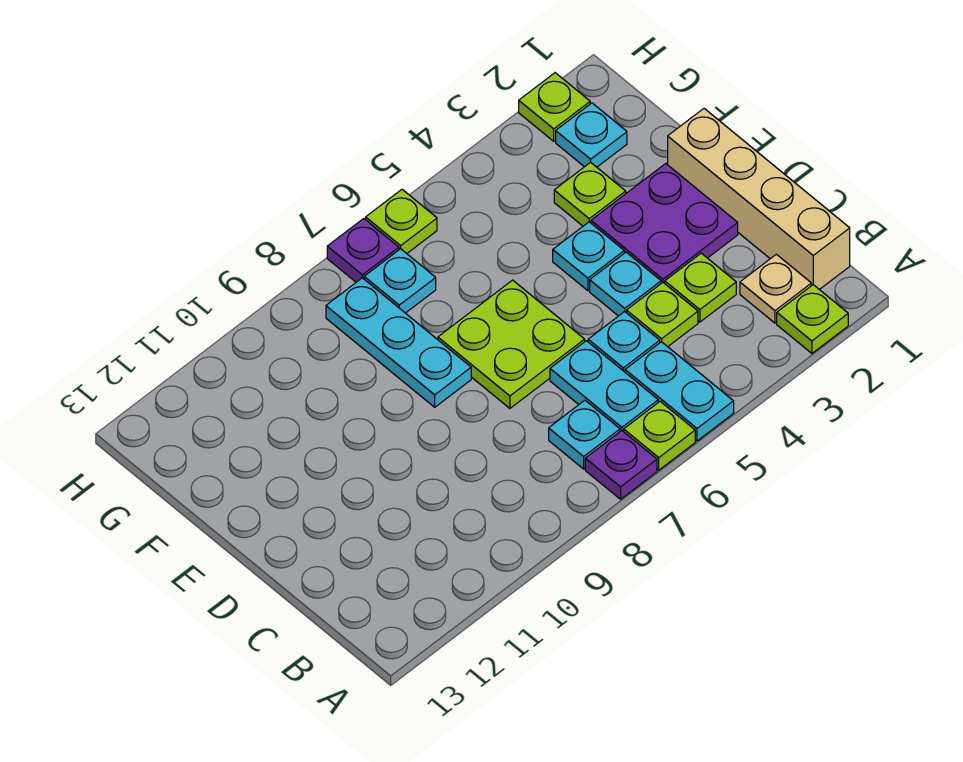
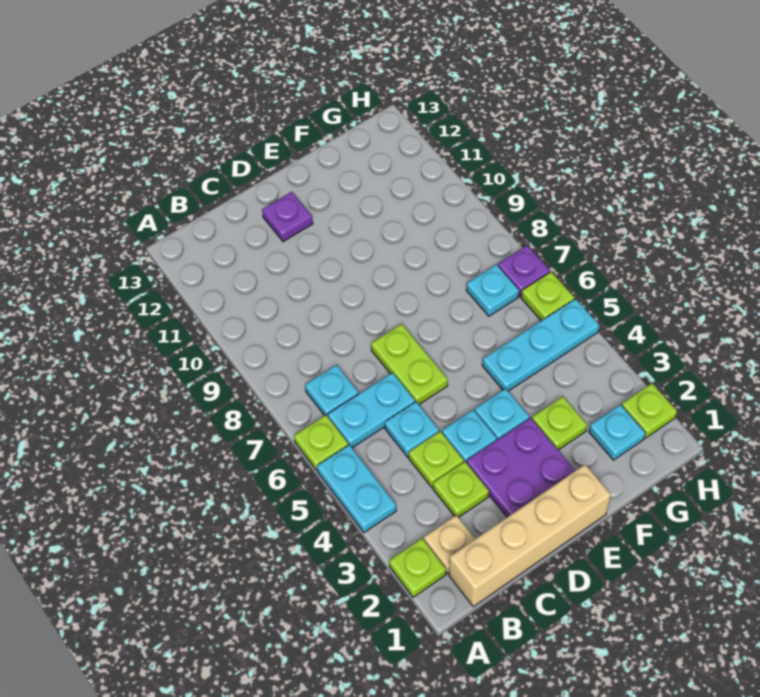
cyan plate A5:B5 level 1 -> cyan plate A4:A5 level 1
purple plate A7 level 1 -> purple plate D12 level 1
lime plate D6:E7 level 1 -> lime plate D6:D7 level 1
cyan plate E8:G8 level 1 -> cyan plate F5:H5 level 1

